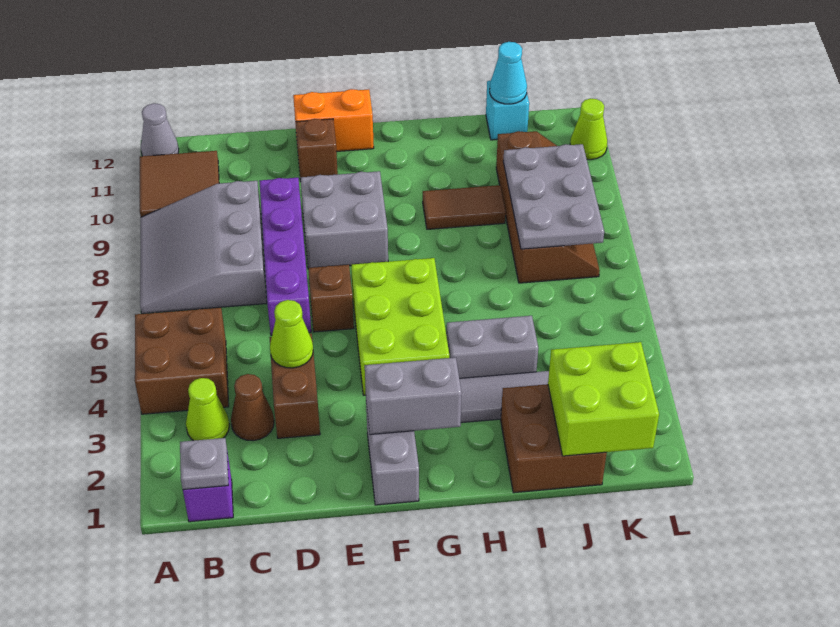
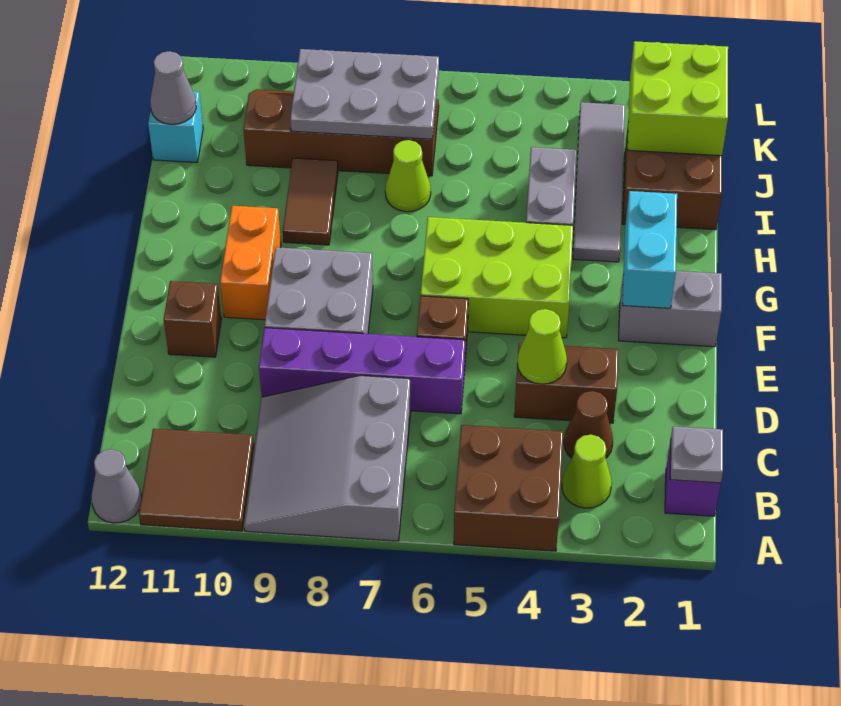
grey slope A7:C9 level 1 top C -> grey slope A7:C9 level 1 top 7
orange brick E12:F12 level 1 -> orange brick F10:G10 level 1
grey brick F2:G2 level 2 -> cyan brick F2:G2 level 2
cyan cone J12 level 2 -> grey cone J12 level 2
lime cone L11 level 1 -> lime cone I7 level 1

